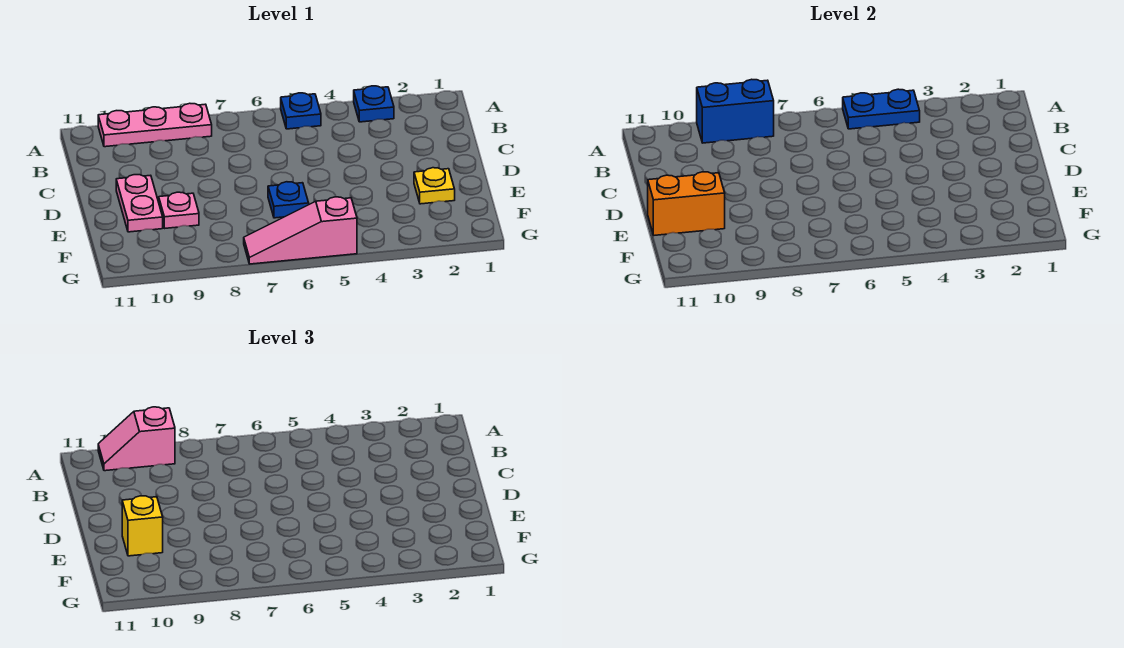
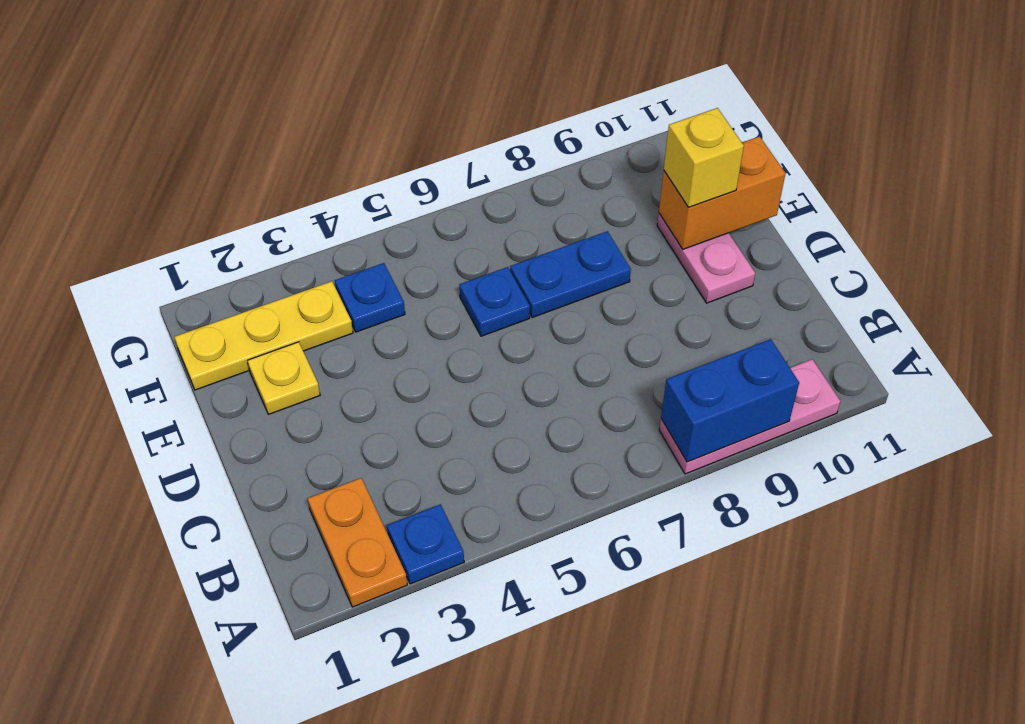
none -> orange plate A2:B2 level 1
blue plate A4:A5 level 2 -> blue plate E7:E8 level 1
blue plate A5 level 1 -> blue plate F4 level 1
pink slope A9:A10 level 3 top 9 -> none
pink plate E9 level 1 -> none
none -> yellow plate F1:F3 level 1
pink slope G5:G7 level 1 top 5 -> none

